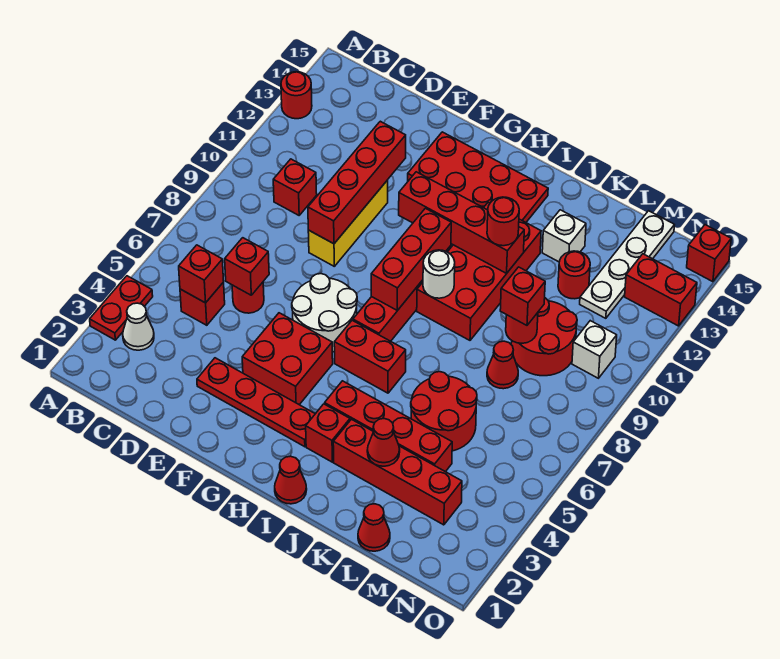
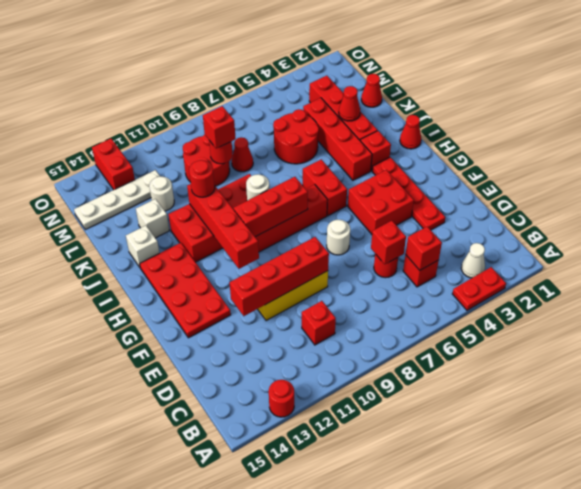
white round brick F6:G7 level 1 -> white round brick F7 level 1
red round brick L12 level 1 -> white round brick L12 level 1
white brick N10 level 1 -> white brick J14 level 1
red brick O15 level 1 -> none

